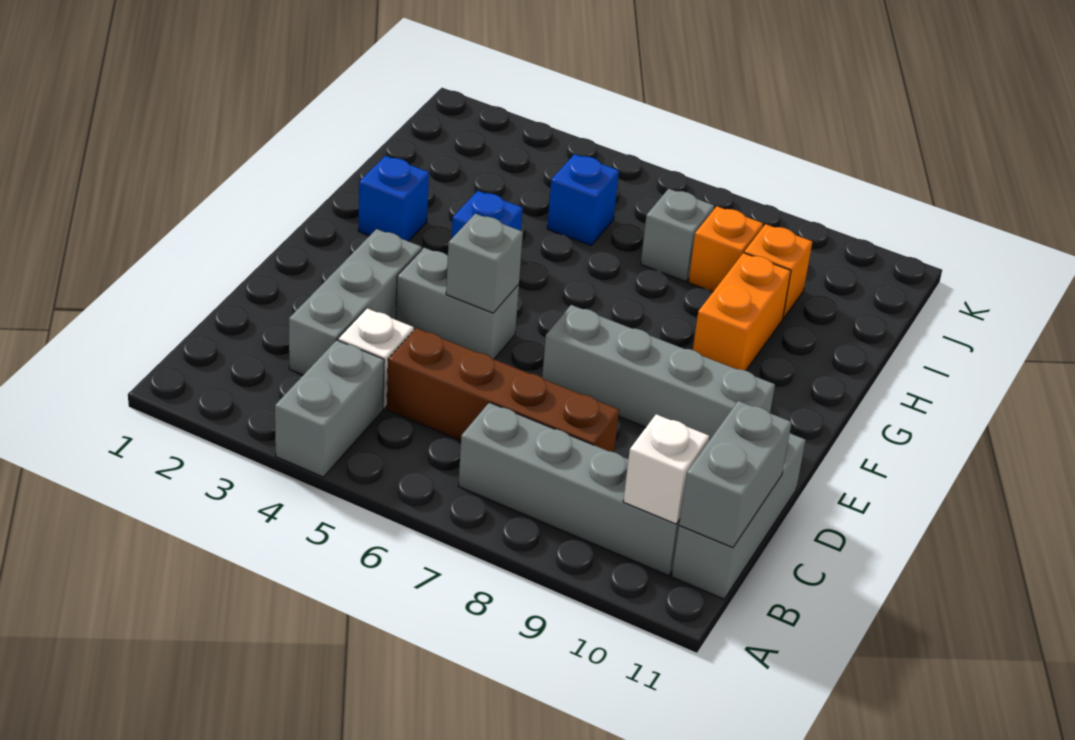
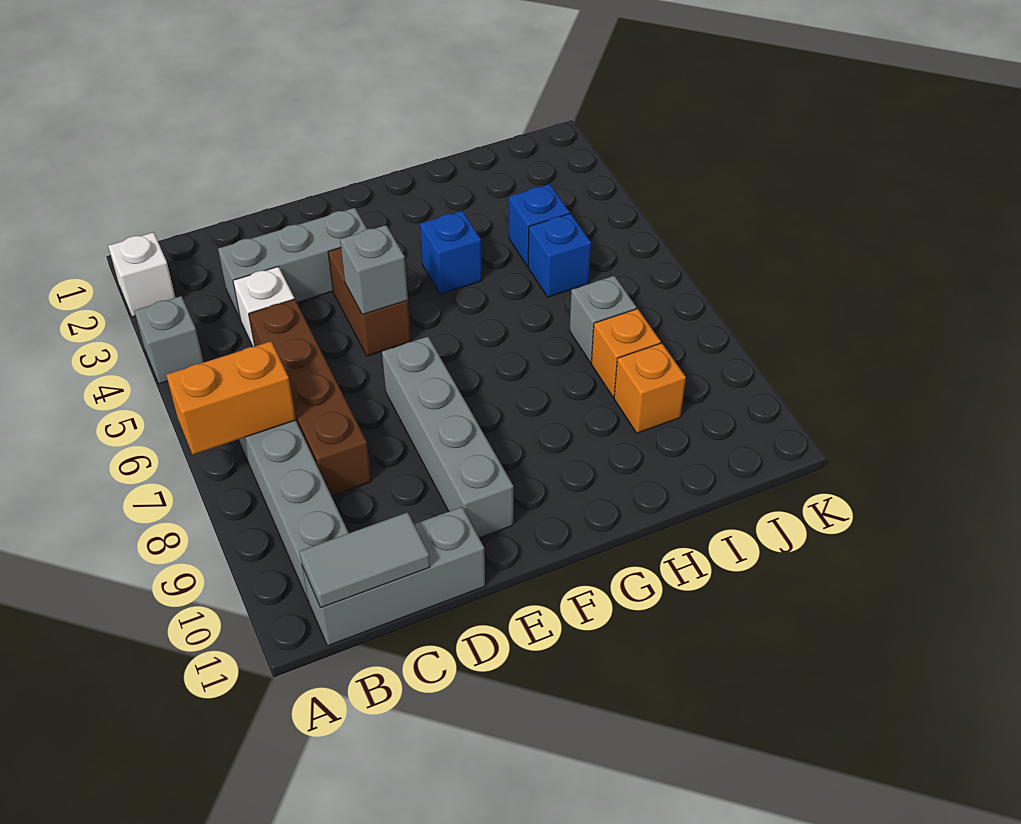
grey brick A4:B4 level 1 -> grey brick A4 level 1
white brick B10 level 2 -> white brick A2 level 1
grey brick B11:C11 level 2 -> grey tile B11:C11 level 2
grey brick E4:E5 level 1 -> brown brick E4:E5 level 1
blue brick G2 level 1 -> blue brick I4 level 1
orange brick G9:H9 level 1 -> orange brick A7:B7 level 2

